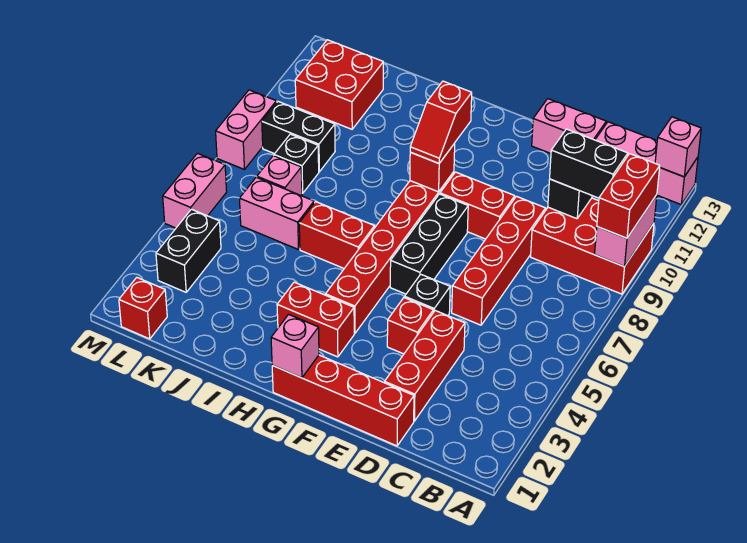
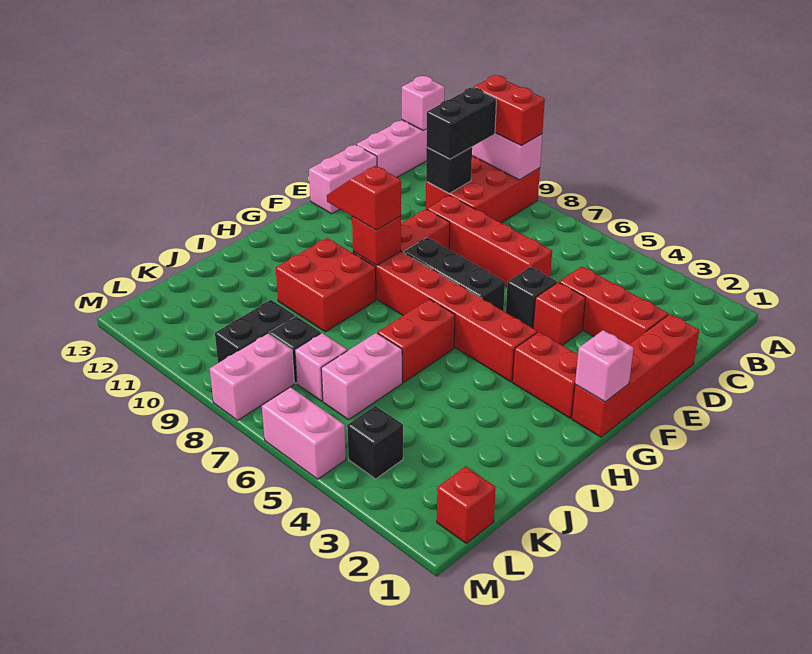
red brick G3:H3 level 1 -> red brick G2:G3 level 1
red slope G9:G10 level 3 top 10 -> red slope G9:G10 level 3 top 9
red brick K11:L12 level 1 -> red brick H9:I10 level 1
black brick L3:L4 level 1 -> black brick L4 level 1
pink brick M8:M9 level 1 -> pink brick L8:M8 level 1

